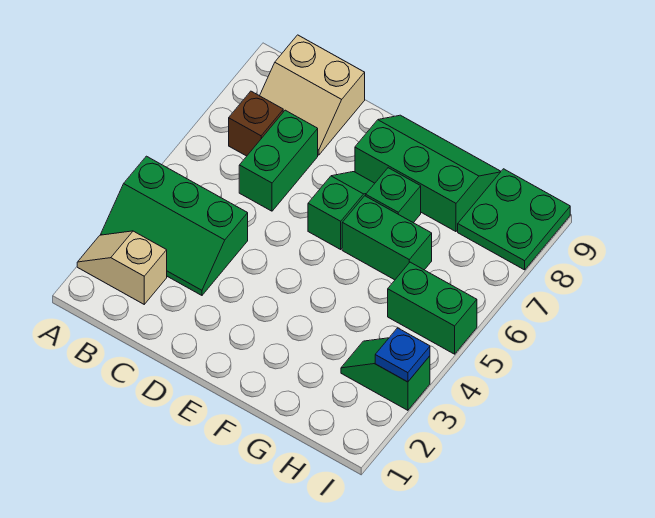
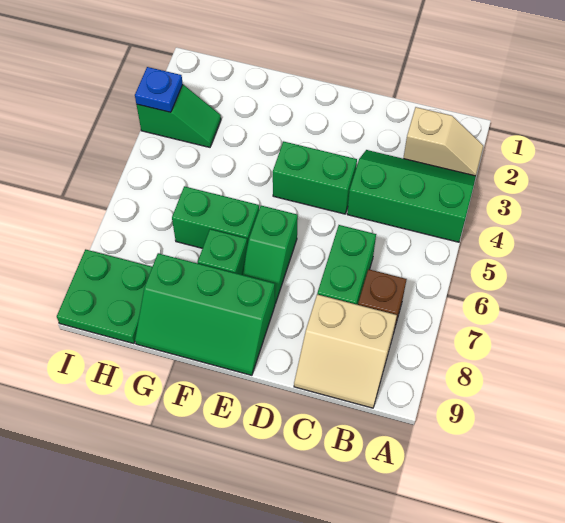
tan slope B8:C9 level 1 top 9 -> tan slope B8:C9 level 1 top 8
green brick H5:I5 level 1 -> green brick D4:E4 level 1

